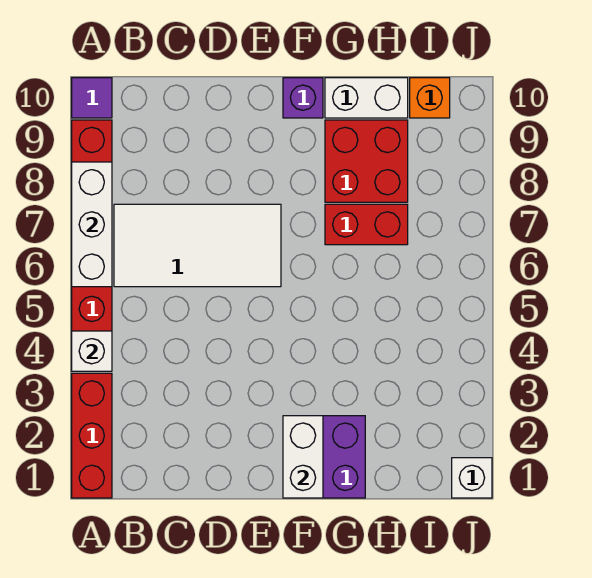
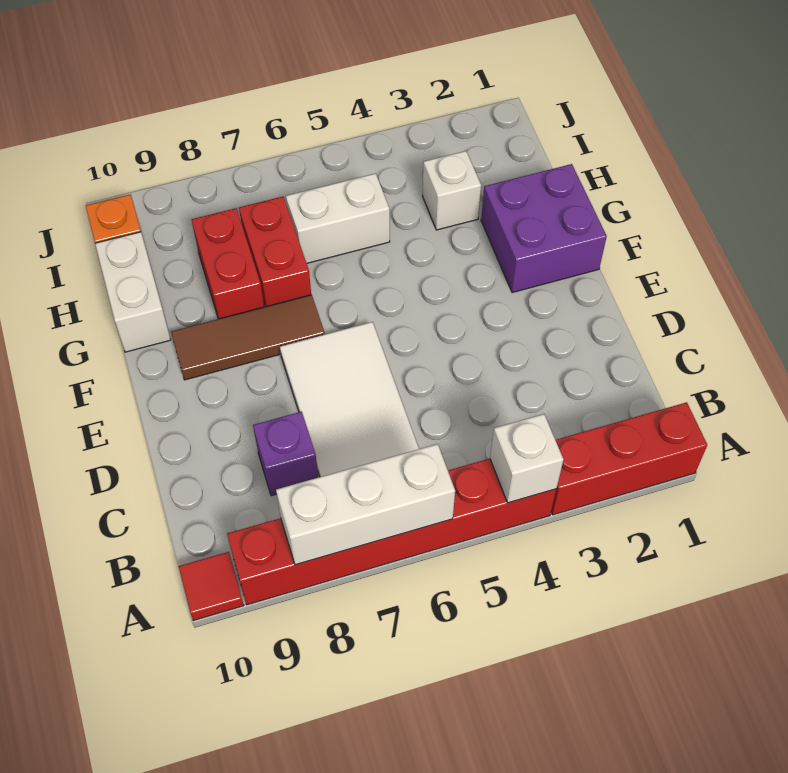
purple tile A10 level 1 -> red tile A10 level 1
white brick F1:F2 level 2 -> white brick H5:H6 level 1
none -> brown tile F7:F9 level 1
purple brick F10 level 1 -> purple brick C8 level 1
red brick G8:H9 level 1 -> red brick G8:H8 level 1
white brick J1 level 1 -> white brick H3 level 1

